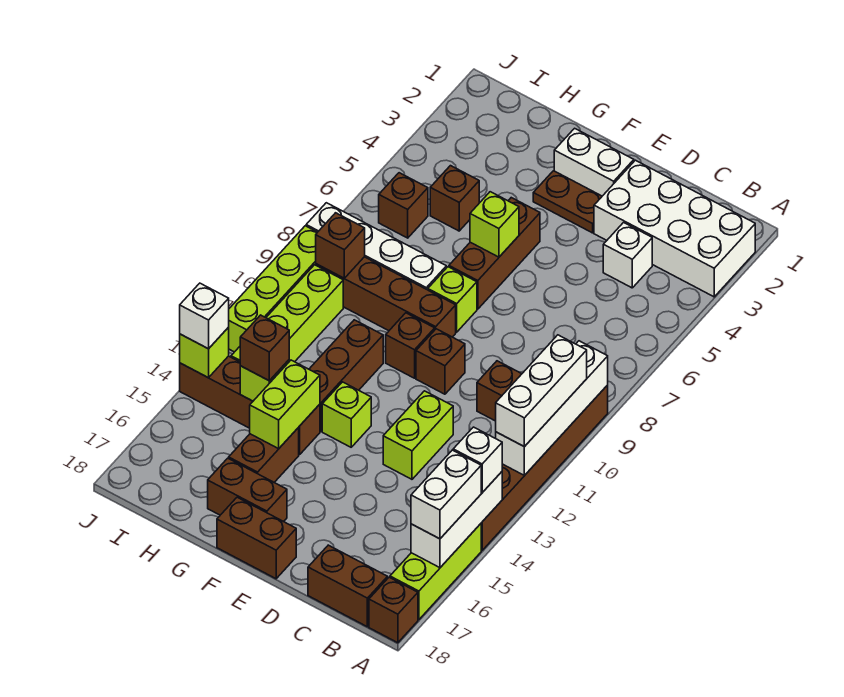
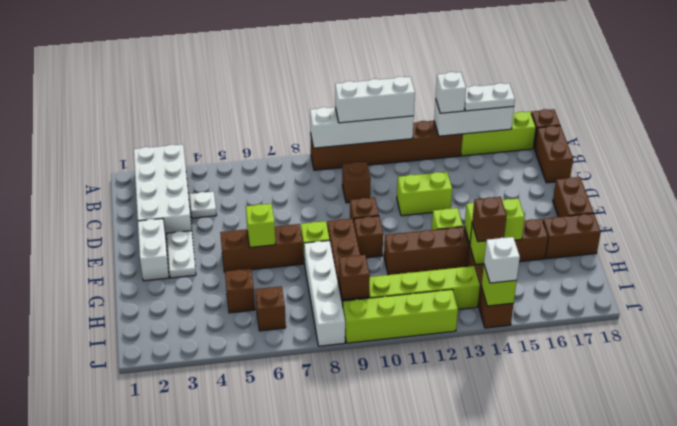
white brick A15:A16 level 3 -> white plate A15:A16 level 3
white brick C4 level 1 -> white plate C4 level 1
brown plate E3:F3 level 1 -> white plate E3:F3 level 1
brown brick F17:G17 level 1 -> brown brick G17:G18 level 1

